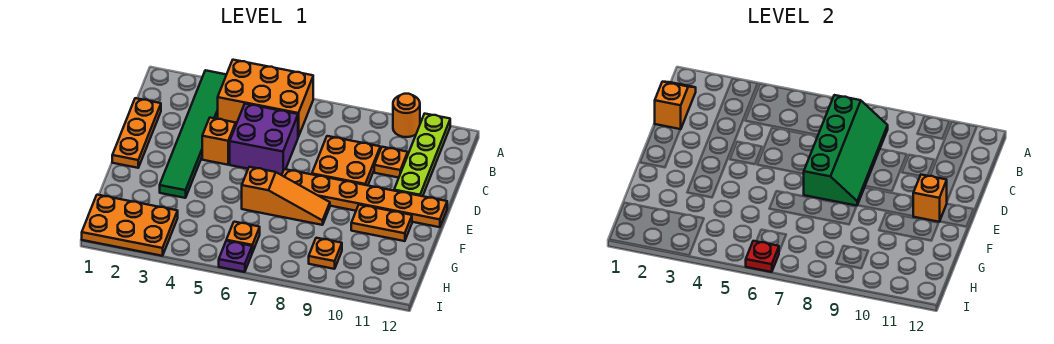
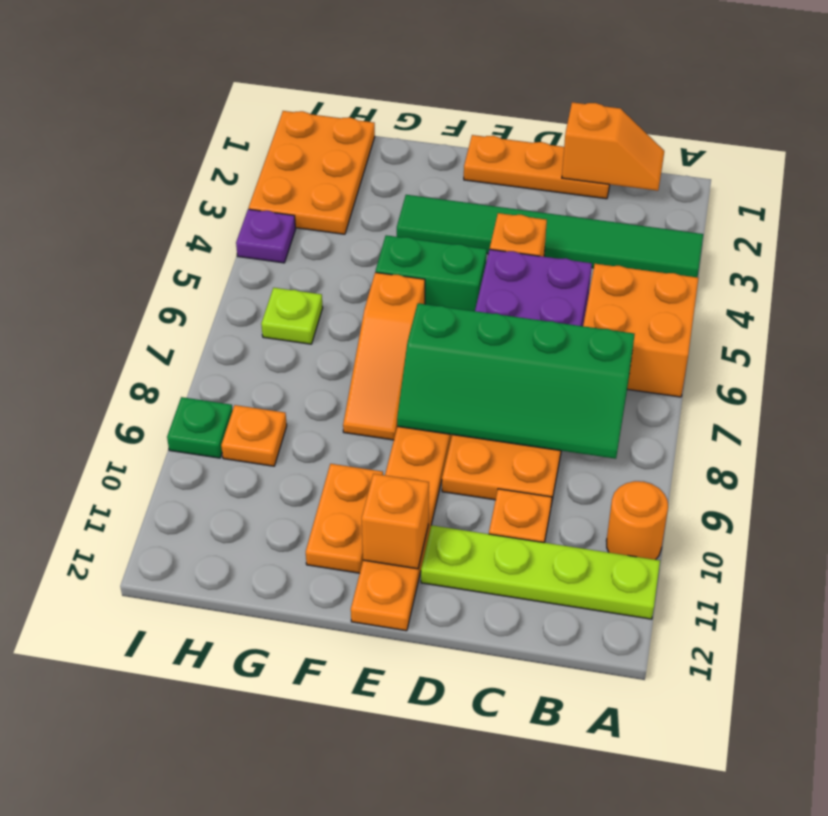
orange brick A4:B6 level 1 -> orange brick A5:B6 level 1
none -> green brick E5:F5 level 1
orange plate H6 level 1 -> lime plate H6 level 1
purple plate I6 level 1 -> purple plate I4 level 1
red plate I6 level 2 -> none
none -> green plate I9 level 1

